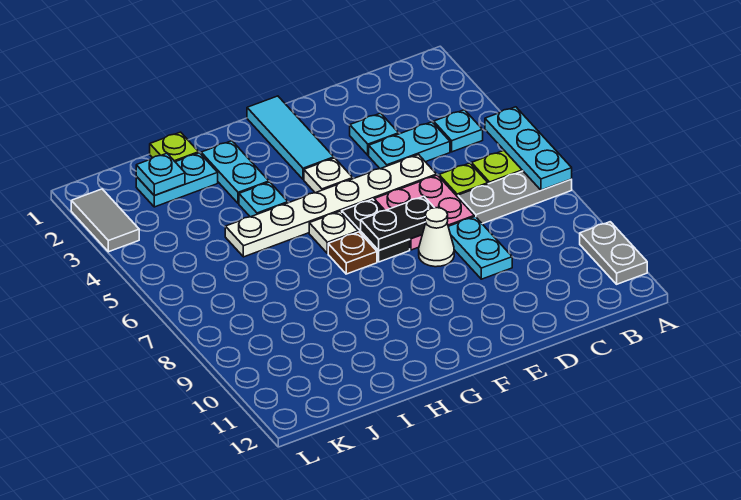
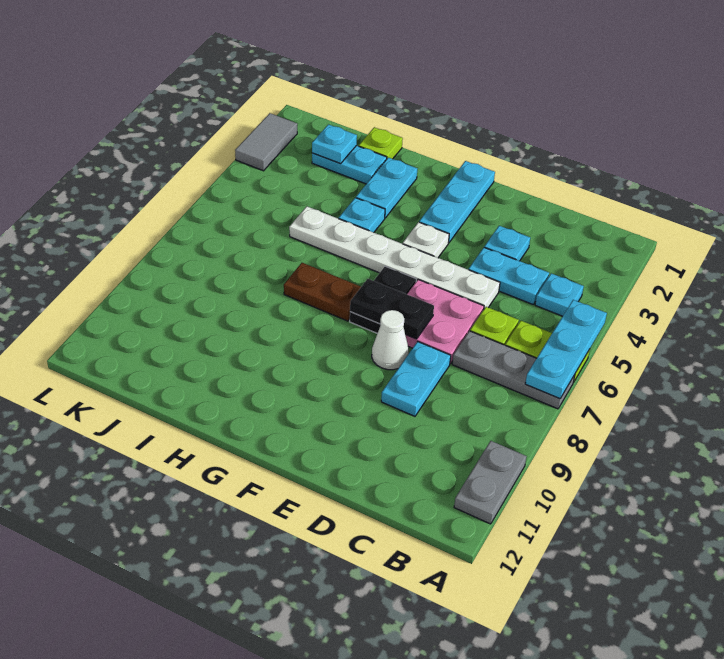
cyan tile F1:F3 level 1 -> cyan plate F1:F3 level 1
white plate G6 level 1 -> none
brown plate G7 level 1 -> brown plate G7:H7 level 1

